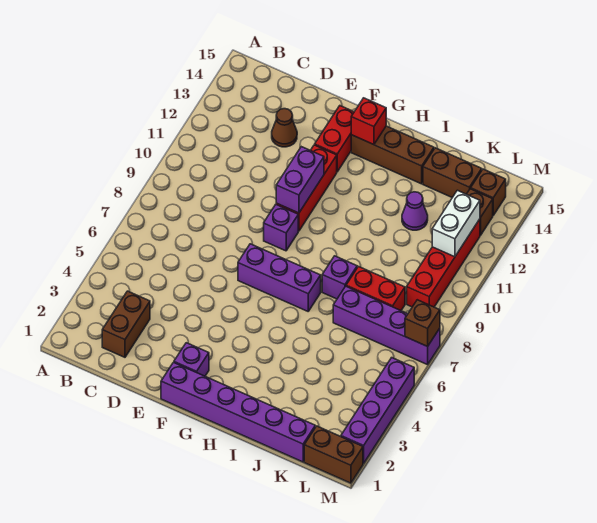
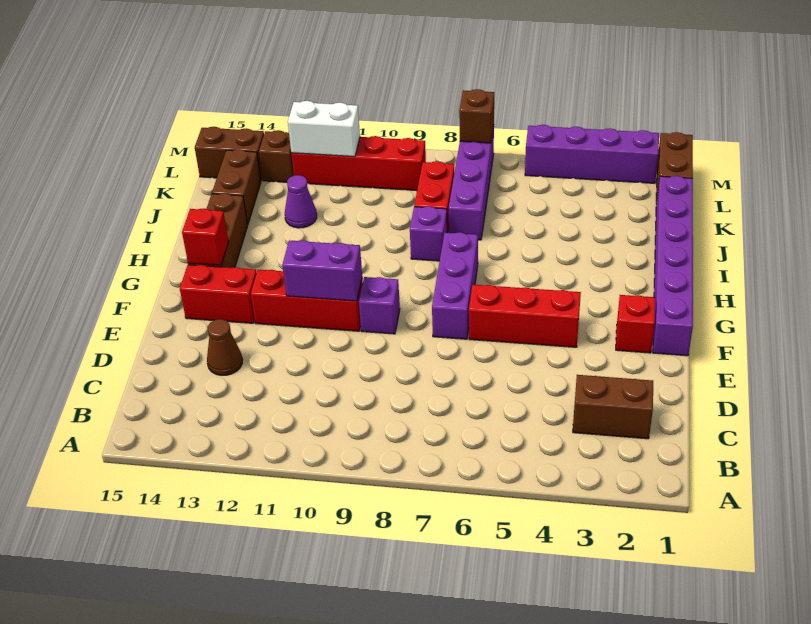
purple brick F2 level 1 -> red brick F2 level 1
none -> red brick F4:F6 level 1
brown brick L14 level 1 -> brown brick L14:L15 level 1

